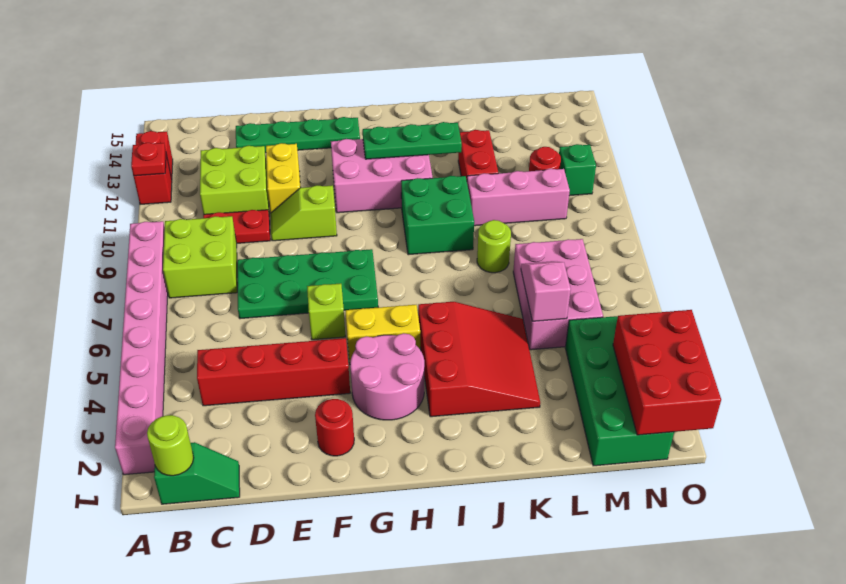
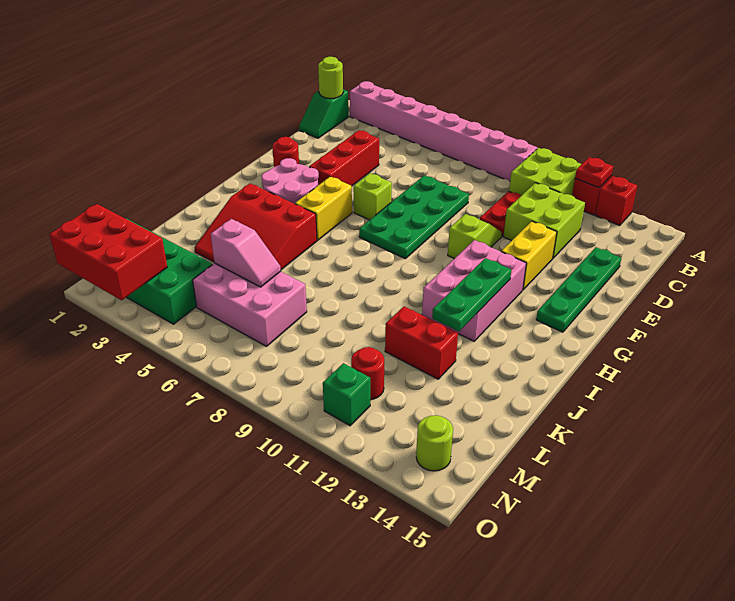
lime brick B8:C9 level 1 -> lime brick A10:B11 level 1
red brick C4:F4 level 1 -> red brick D4:F4 level 1
yellow brick E11:E12 level 1 -> yellow brick E12:F12 level 1
green brick I9:J10 level 1 -> none
lime round brick K8 level 1 -> lime round brick N14 level 1
pink brick K10:M10 level 1 -> none

